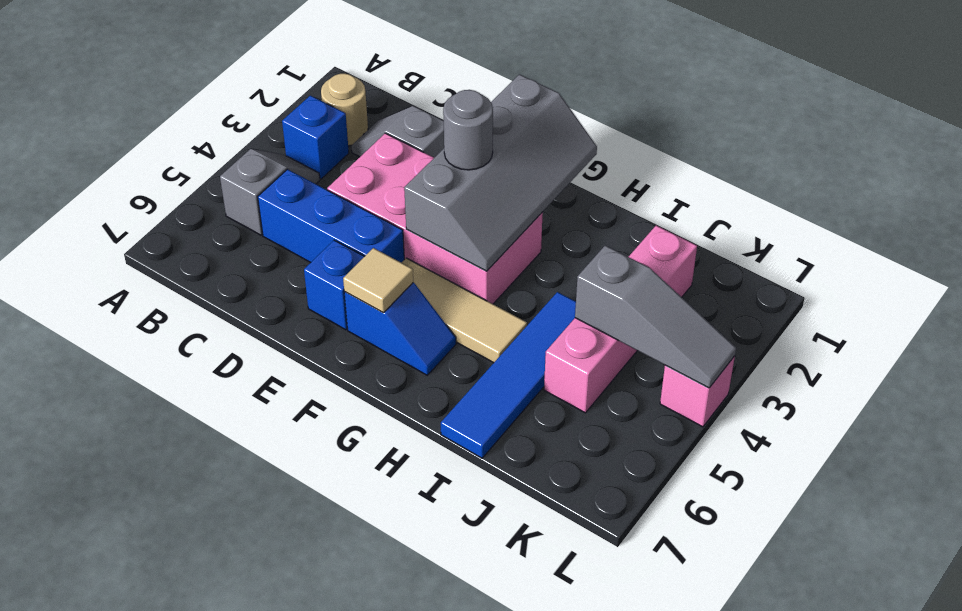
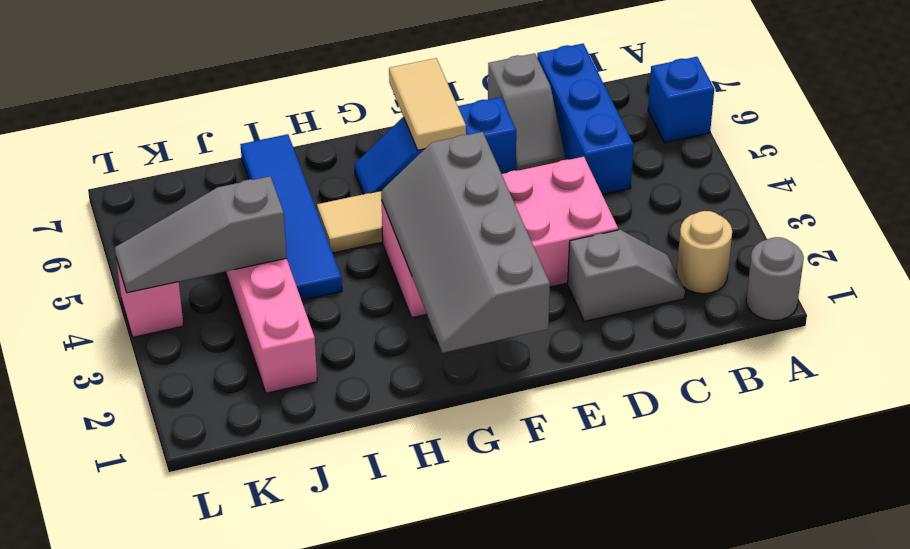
blue brick B3 level 1 -> blue brick A6 level 1
grey slope B4:B5 level 1 top 5 -> grey slope D6:D7 level 1 top 7
blue brick C5:E5 level 1 -> blue brick C5:C7 level 1
grey round brick F3 level 3 -> grey round brick A1 level 1
tan tile F6 level 2 -> tan tile F6:F7 level 2

